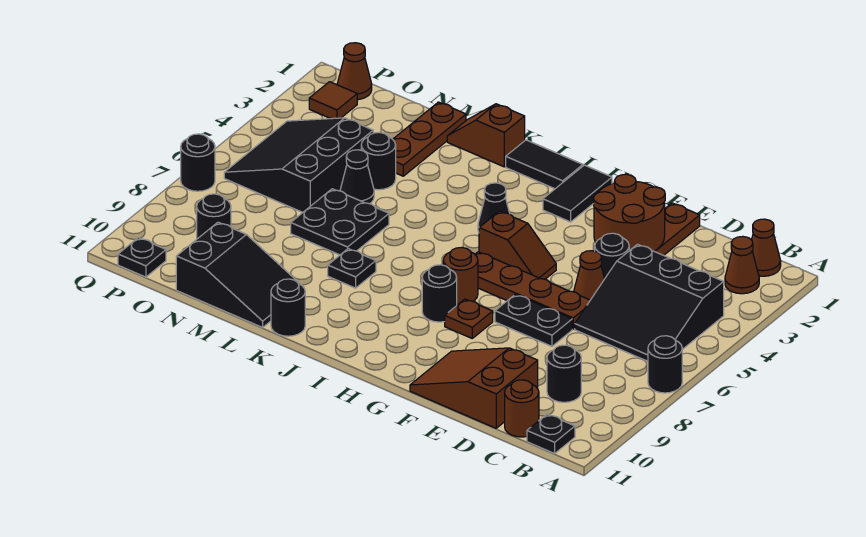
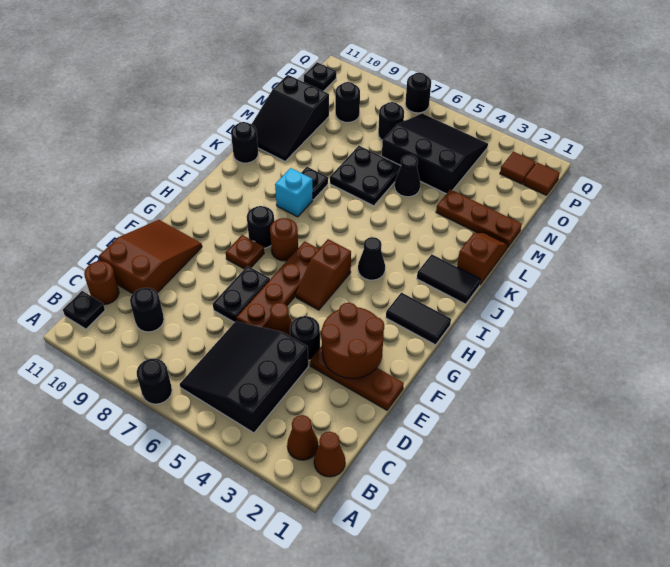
black tile I1:J1 level 1 -> black tile J1:J2 level 1
none -> cyan brick J8 level 1
black round brick M4 level 1 -> black round brick O7 level 1
brown cone P1 level 1 -> brown tile P1 level 1

